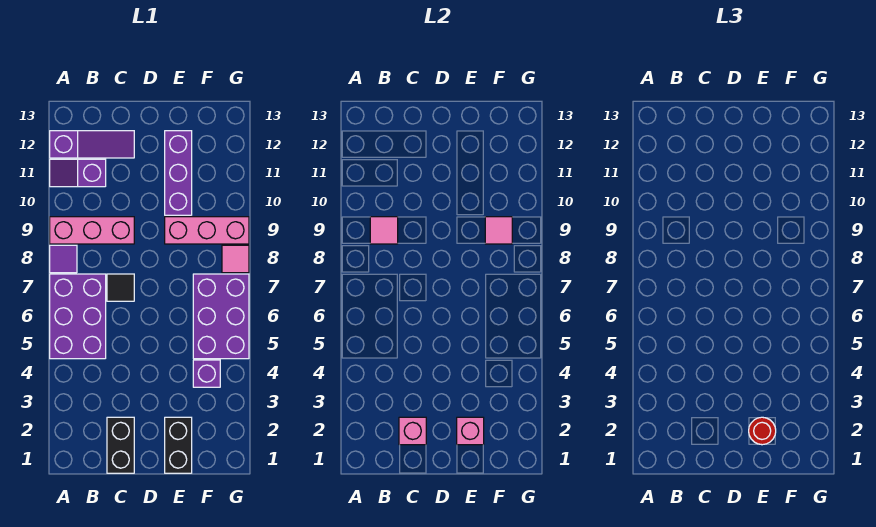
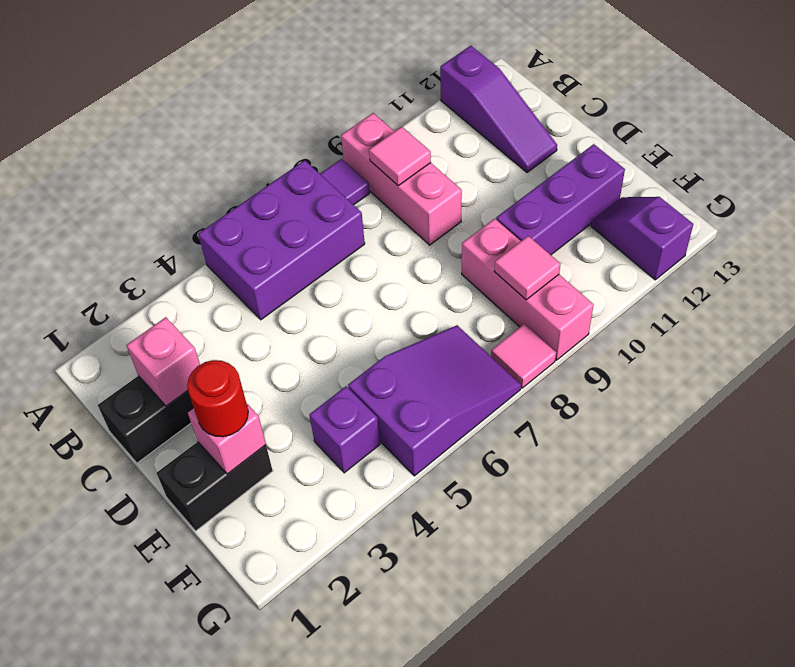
purple slope A11:B11 level 1 top B -> purple slope F12:G12 level 1 top G
black tile C7 level 1 -> none
purple brick F5:G7 level 1 -> purple slope F5:G7 level 1 top 5

